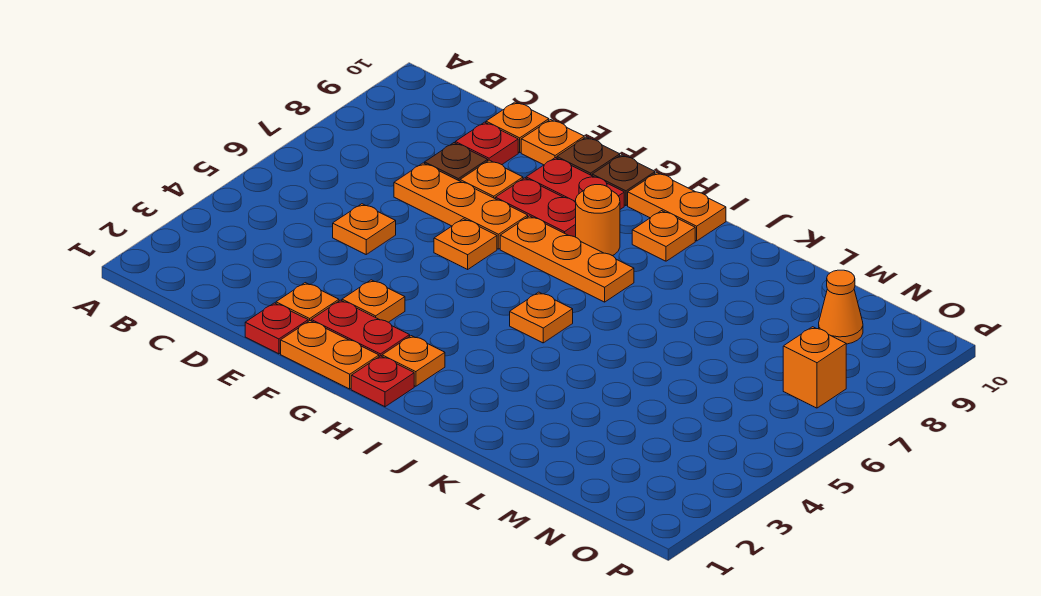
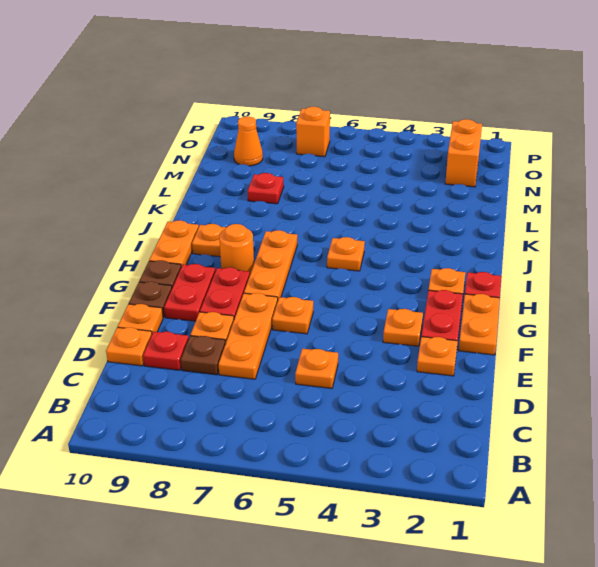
red plate E1 level 1 -> red plate L8 level 1
none -> orange brick N2:O2 level 1

